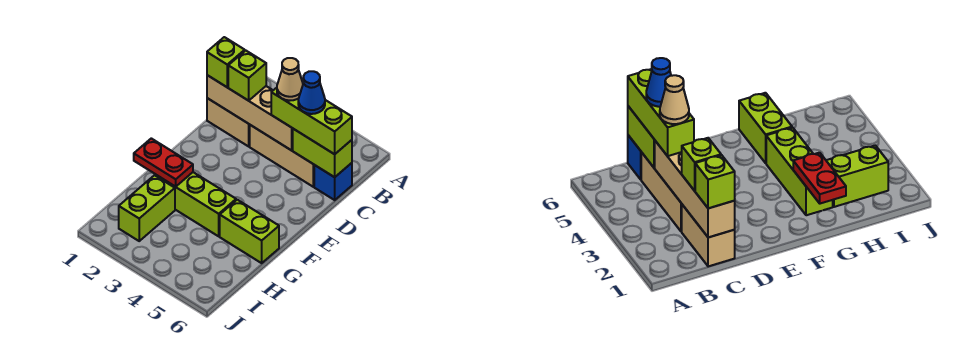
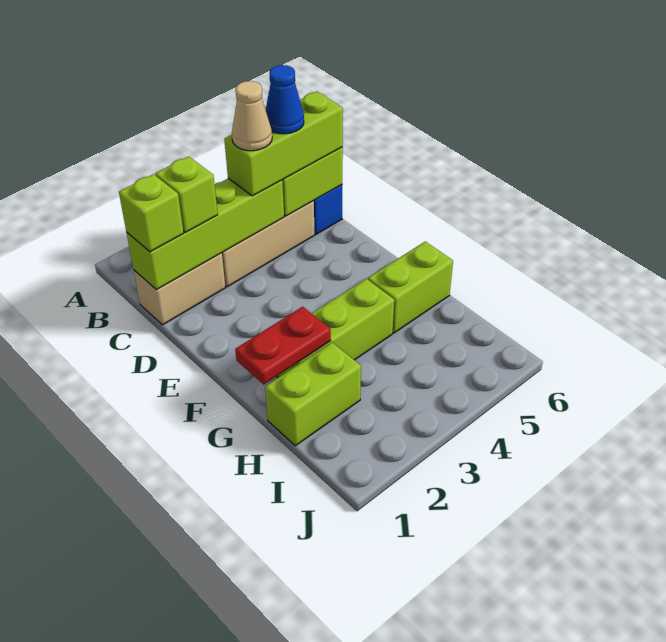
tan brick C1:C4 level 2 -> lime brick C1:C4 level 2
lime brick H2:I2 level 1 -> lime brick H1:H2 level 1

